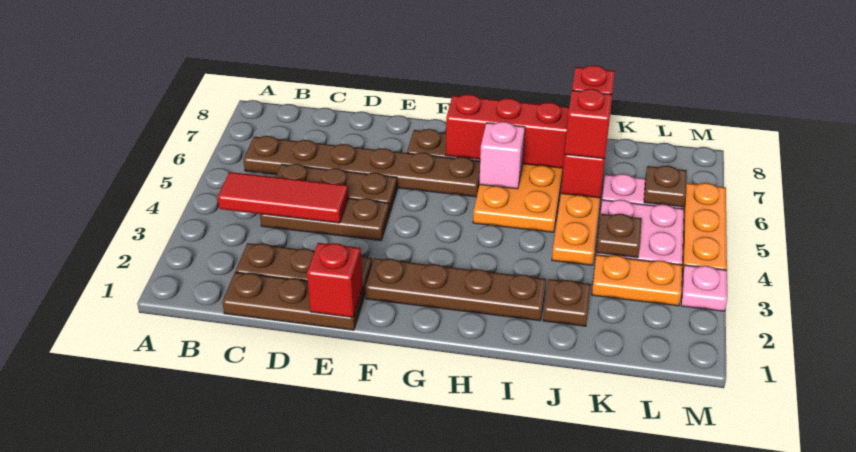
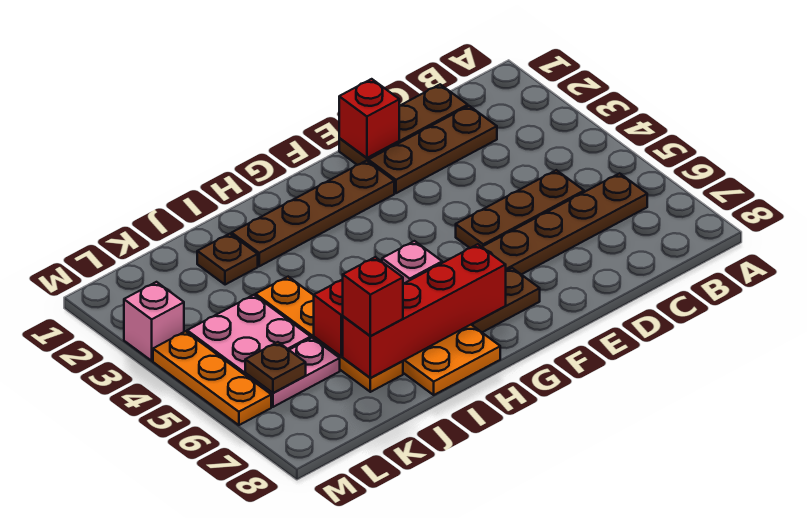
red tile B4:D4 level 2 -> none
brown plate C4:E4 level 1 -> none
red brick J6 level 3 -> none
orange plate K3:L3 level 1 -> none
brown plate K4 level 2 -> none
pink plate M3 level 1 -> pink brick M3 level 1

